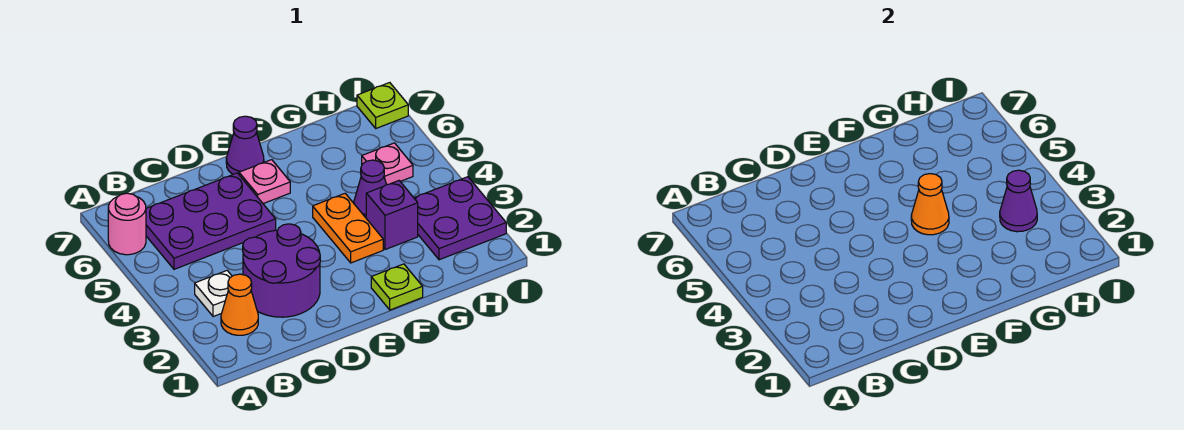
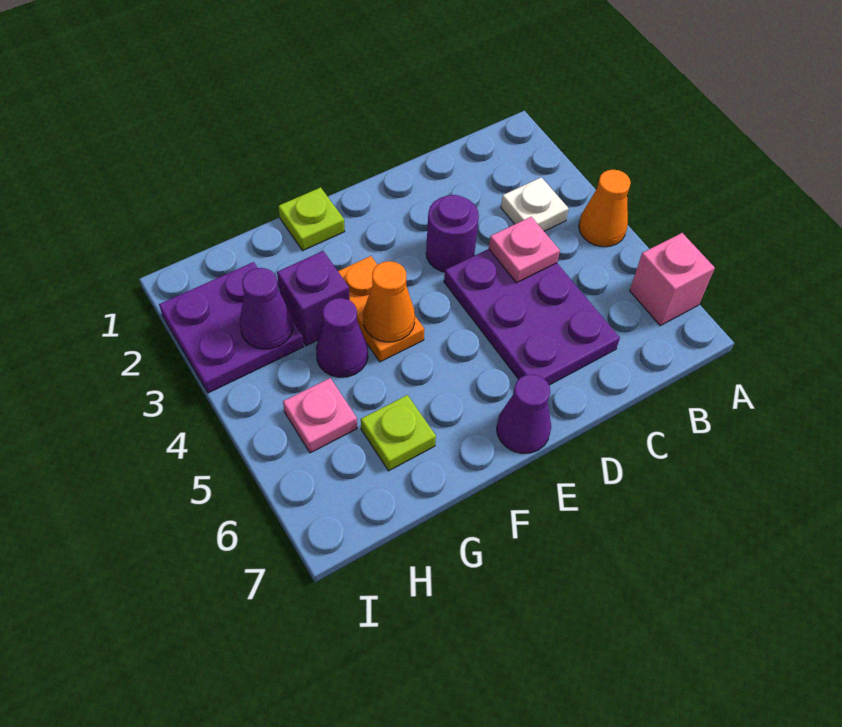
pink round brick A6 level 1 -> pink brick A6 level 1
orange cone B2 level 1 -> orange cone A4 level 1
purple plate B5:D6 level 1 -> purple plate C4:D6 level 1
purple round brick C2:D3 level 1 -> purple round brick D3 level 1
pink plate E6 level 1 -> pink plate C4 level 2
lime plate I7 level 1 -> lime plate G6 level 1

